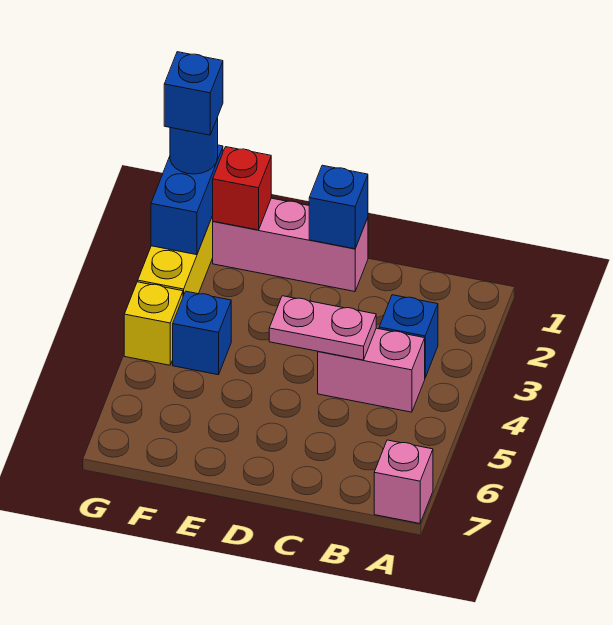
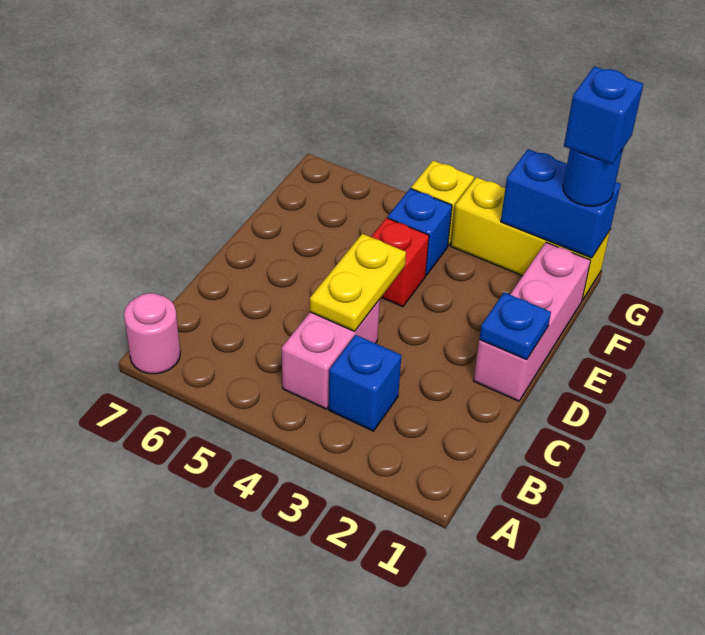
pink brick A7 level 1 -> pink round brick A7 level 1
pink plate C4:D4 level 2 -> yellow plate C4:D4 level 2
blue brick D1 level 2 -> blue plate D1 level 2
red brick F1 level 2 -> red brick E4 level 1

